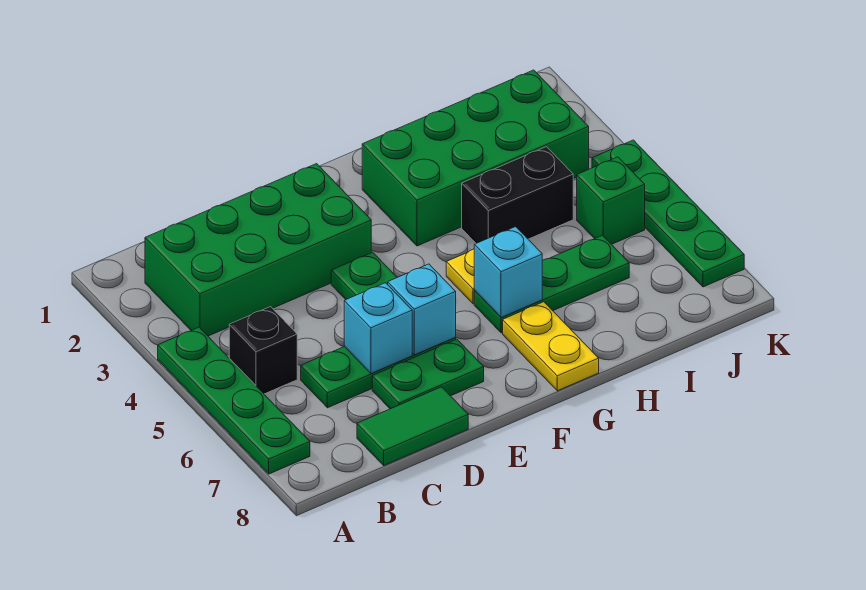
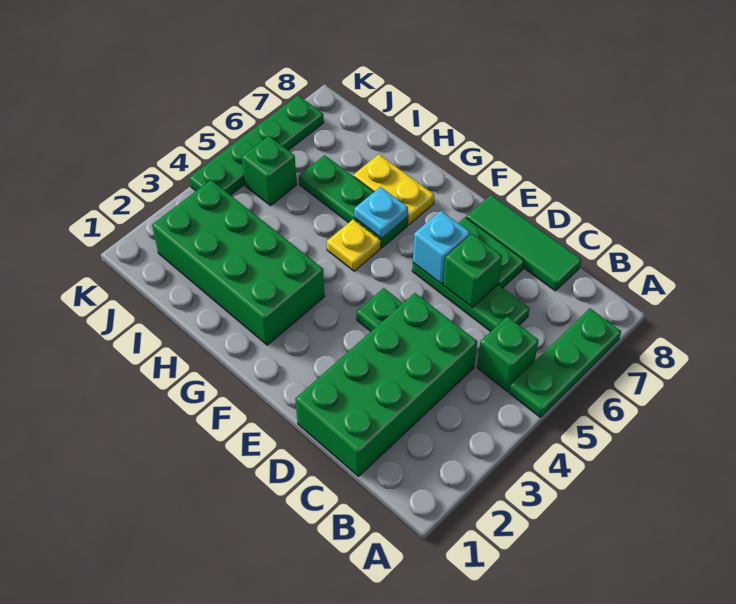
green plate A4:A7 level 1 -> green plate A5:A7 level 1
green brick B2:E3 level 1 -> green brick C1:D4 level 1
black brick B5 level 1 -> green brick B5 level 1
green tile C8:D8 level 1 -> green tile C8:E8 level 1
cyan brick D6 level 2 -> green brick D6 level 2
cyan brick G6 level 2 -> cyan plate G6 level 2
yellow plate G7:G8 level 1 -> yellow plate G7:H7 level 1
black brick H4:I4 level 1 -> none

